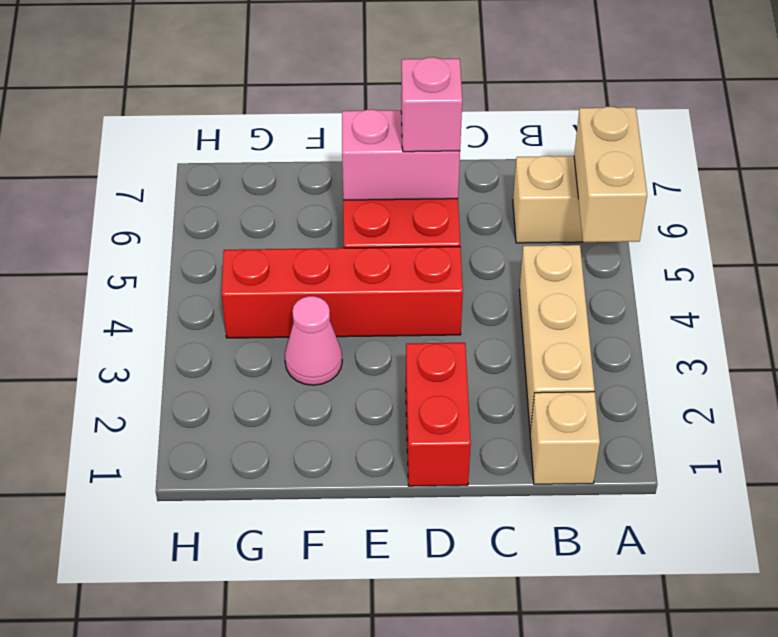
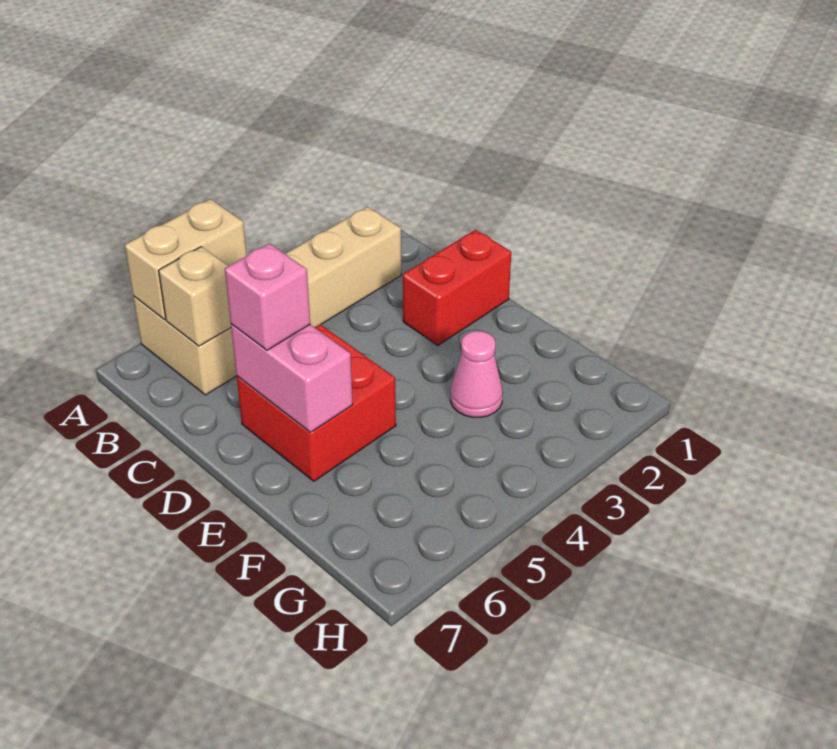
tan brick B1 level 1 -> tan brick B6 level 2
red brick D4:G4 level 1 -> none

